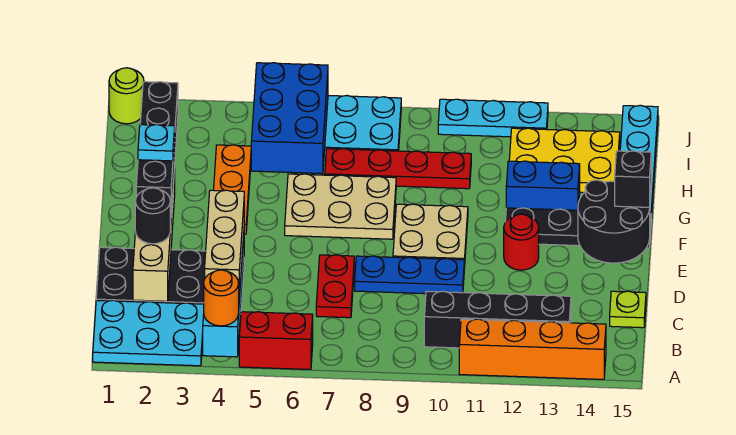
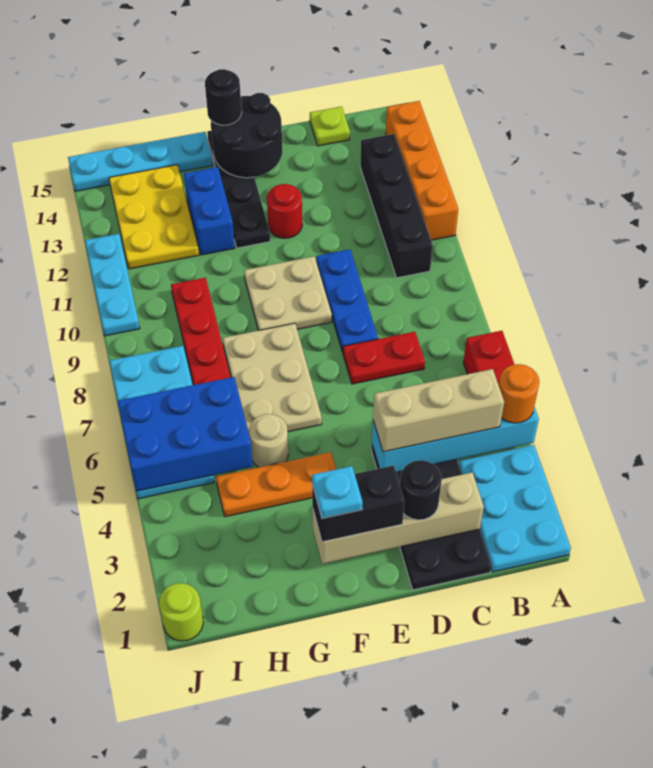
black brick E2:H2 level 3 -> black brick E2:F2 level 3
black brick F15 level 3 -> black round brick F15 level 3
none -> tan round brick G5 level 1

